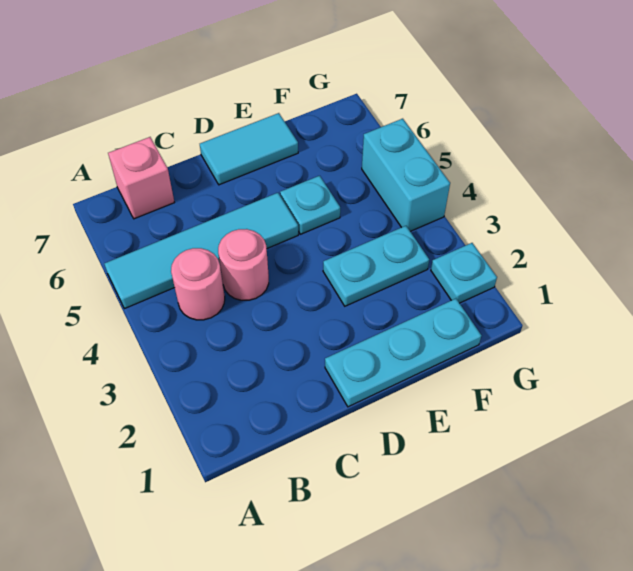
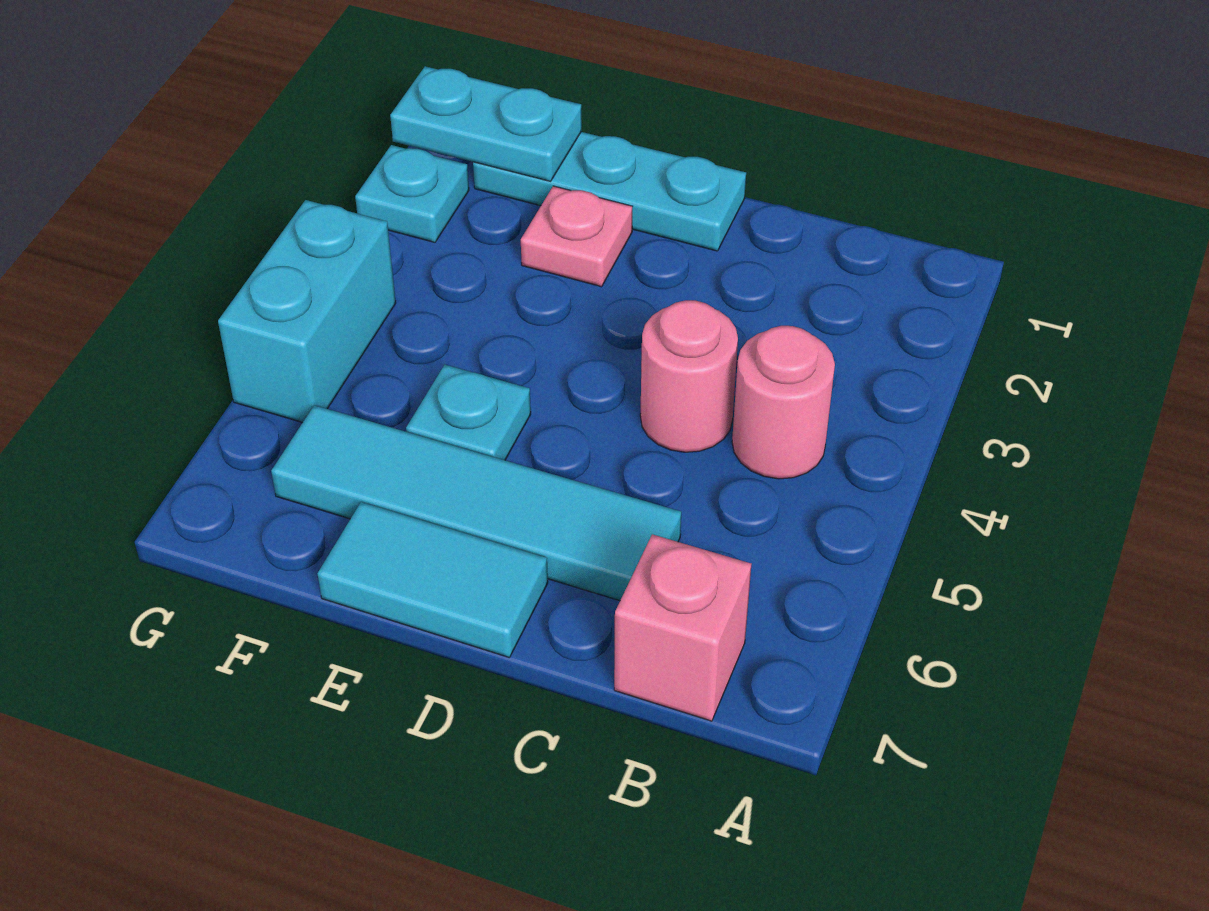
cyan tile A5:D5 level 1 -> cyan tile C6:F6 level 1
none -> pink plate E2 level 1
cyan plate E3:F3 level 1 -> cyan plate F1:G1 level 2

